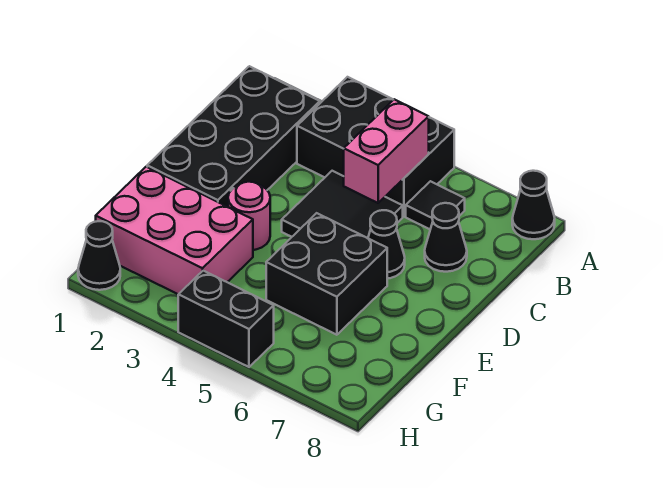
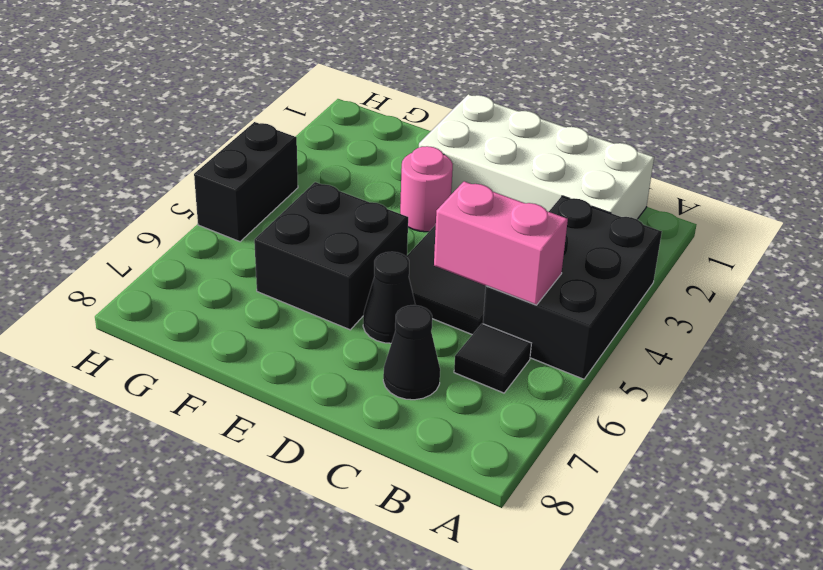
black cone A8 level 1 -> none
black brick B1:E2 level 1 -> white brick B1:E2 level 1
pink brick F1:G3 level 1 -> none
black cone H1 level 1 -> none

